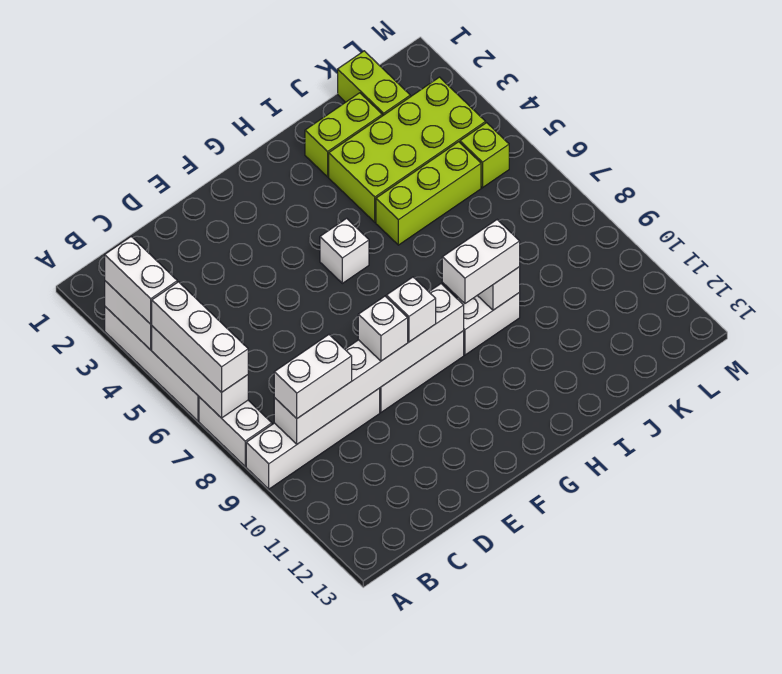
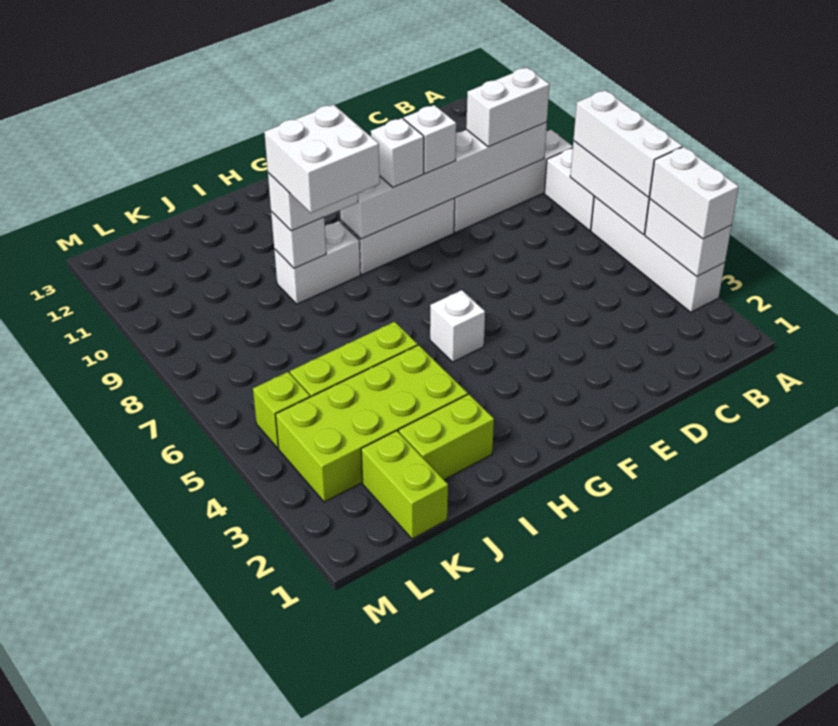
none -> white brick H8:I9 level 4

